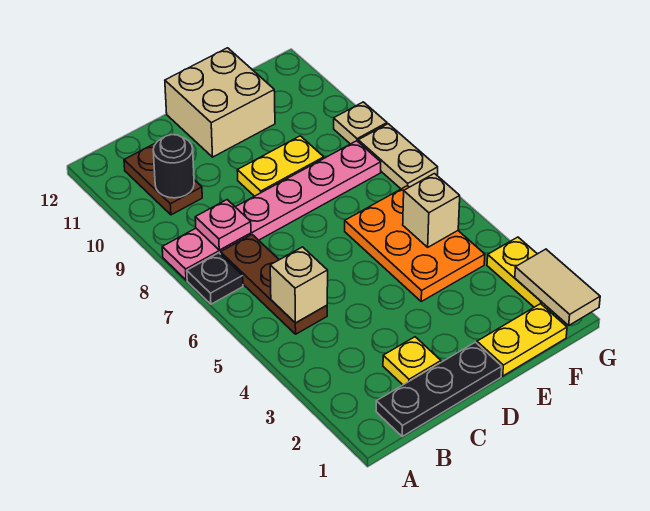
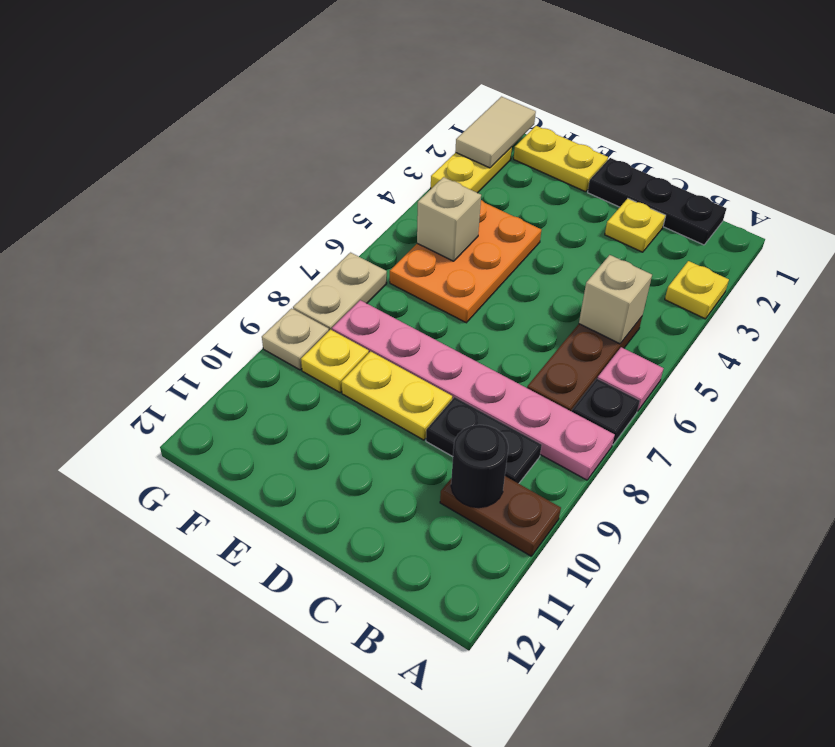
none -> yellow plate A3 level 1
pink plate B8 level 2 -> pink plate A6 level 1
none -> black plate B9:C9 level 1
brown plate B10:B11 level 1 -> brown plate A10:B10 level 1
tan brick D11:E12 level 1 -> none
none -> yellow plate F9 level 1

